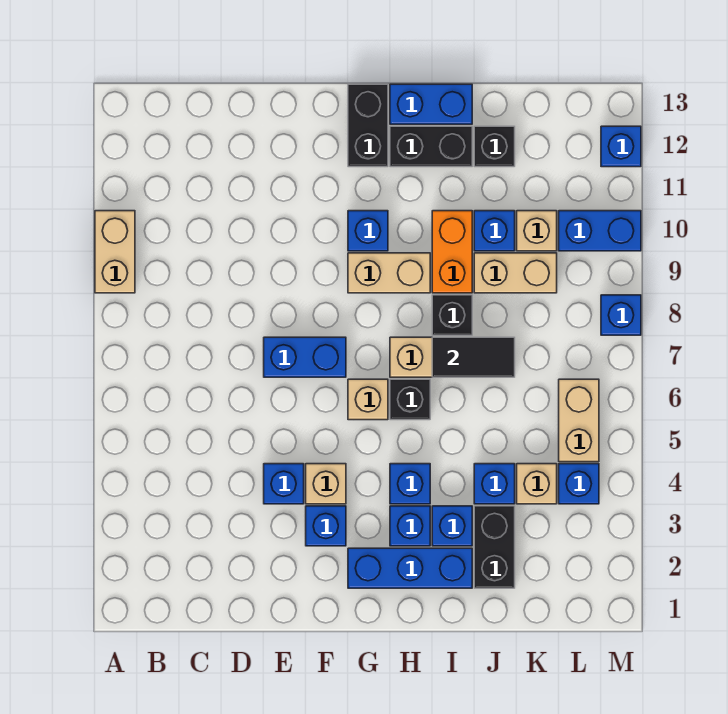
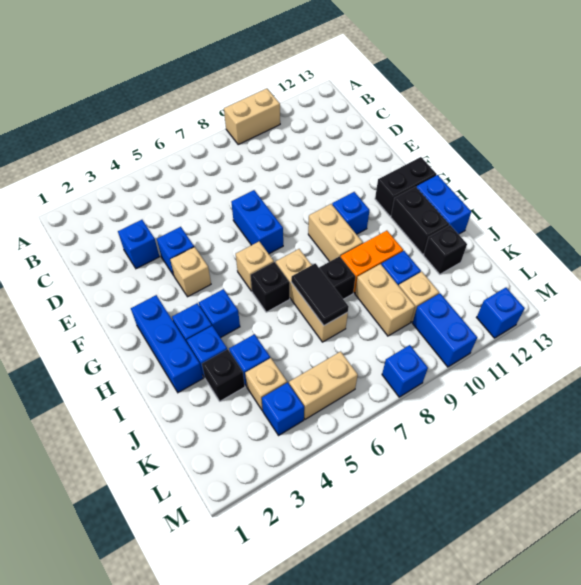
blue brick F3 level 1 -> blue brick D3 level 1
black brick J2:J3 level 1 -> black brick J3 level 1

